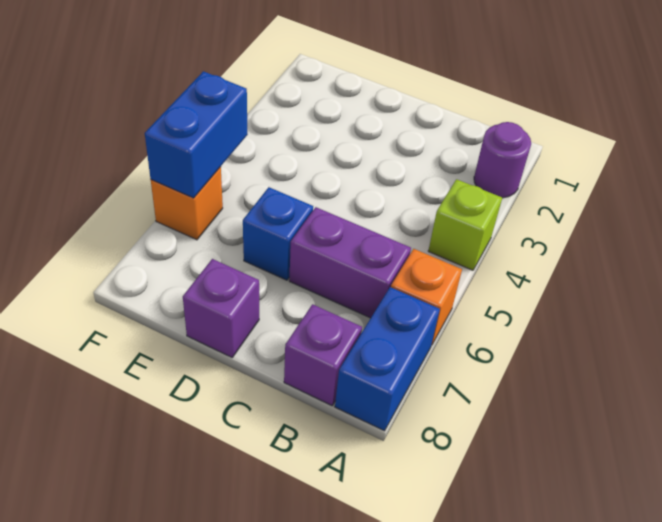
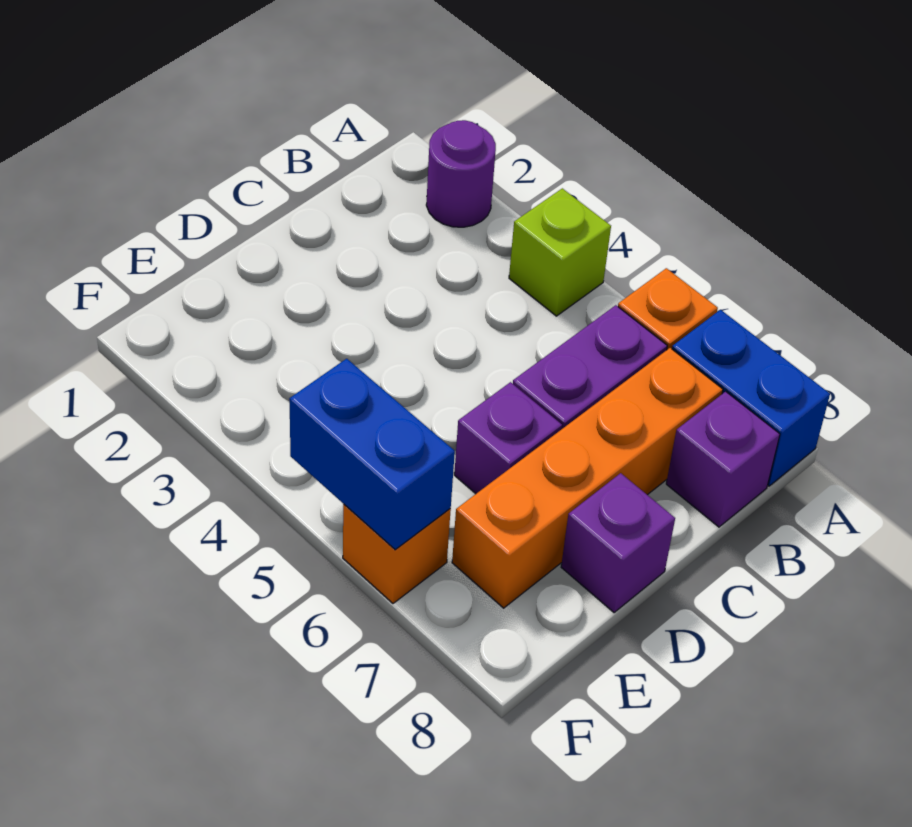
none -> orange brick B7:E7 level 1
blue brick D6 level 1 -> purple brick D6 level 1

